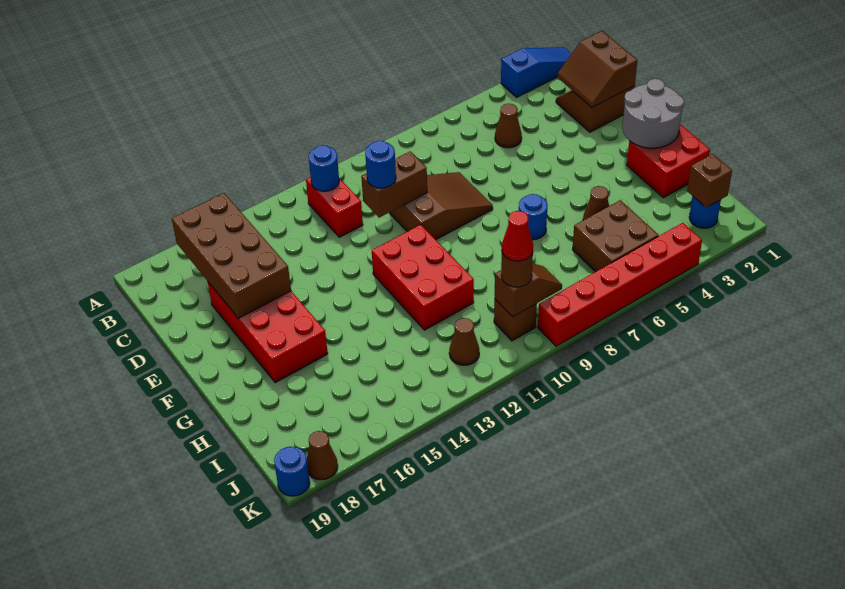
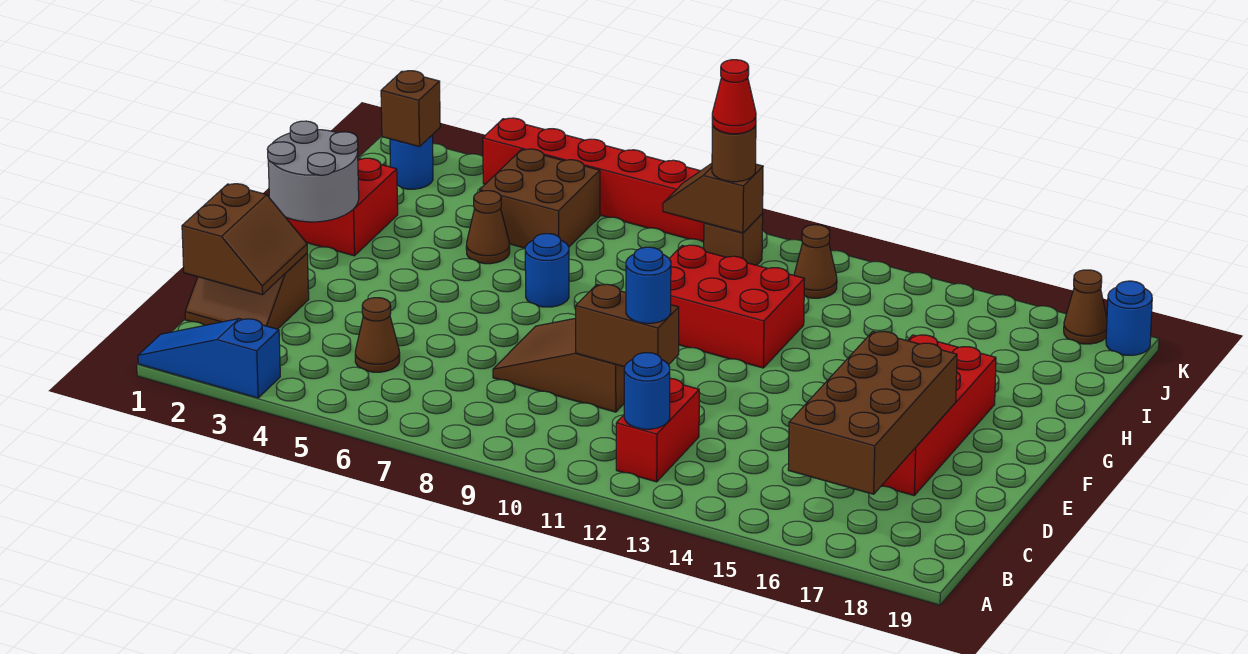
red brick F11:H12 level 1 -> red brick G10:H12 level 1

